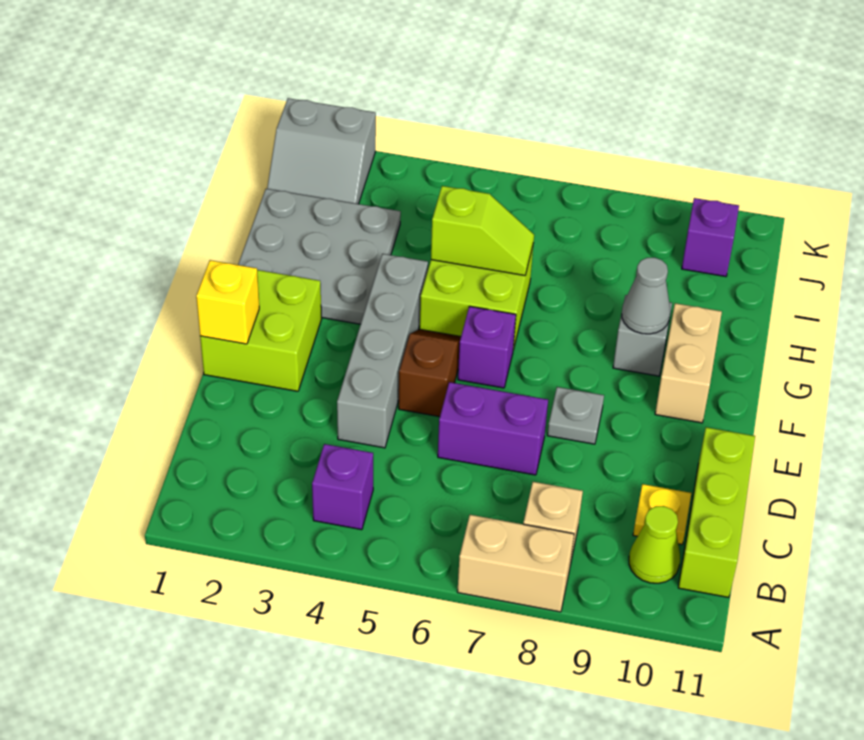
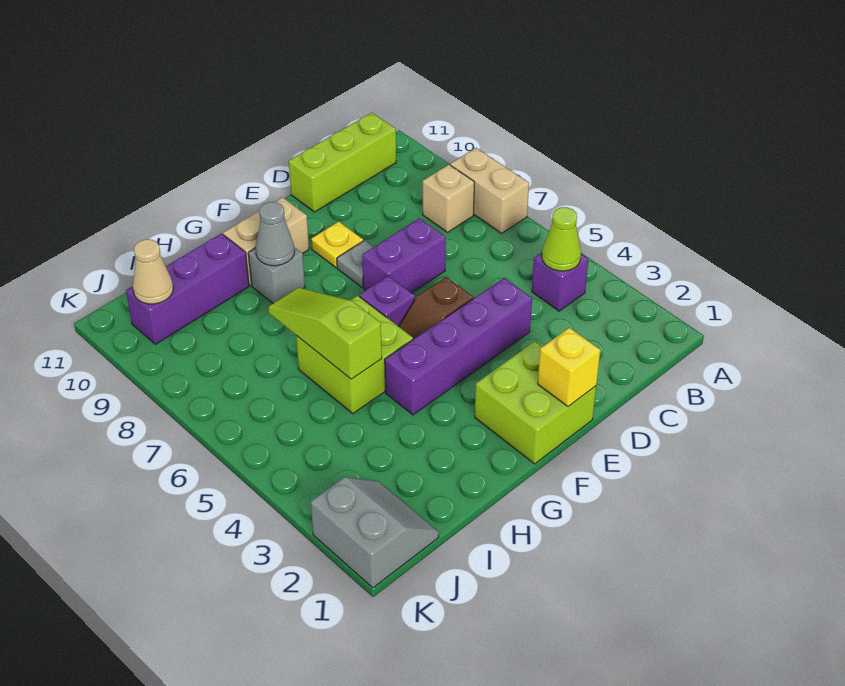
lime cone B10 level 1 -> lime cone B4 level 2
yellow plate C10 level 1 -> yellow plate E9 level 1
grey brick D4:G4 level 1 -> purple brick D4:G4 level 1
purple brick D6:D7 level 1 -> purple brick D7:E7 level 1
grey plate G1:I3 level 1 -> none
lime slope H5:H6 level 2 top 5 -> lime slope H5:H7 level 2 top 5
purple brick J10 level 1 -> purple brick H10:J10 level 1
none -> tan cone J10 level 2

